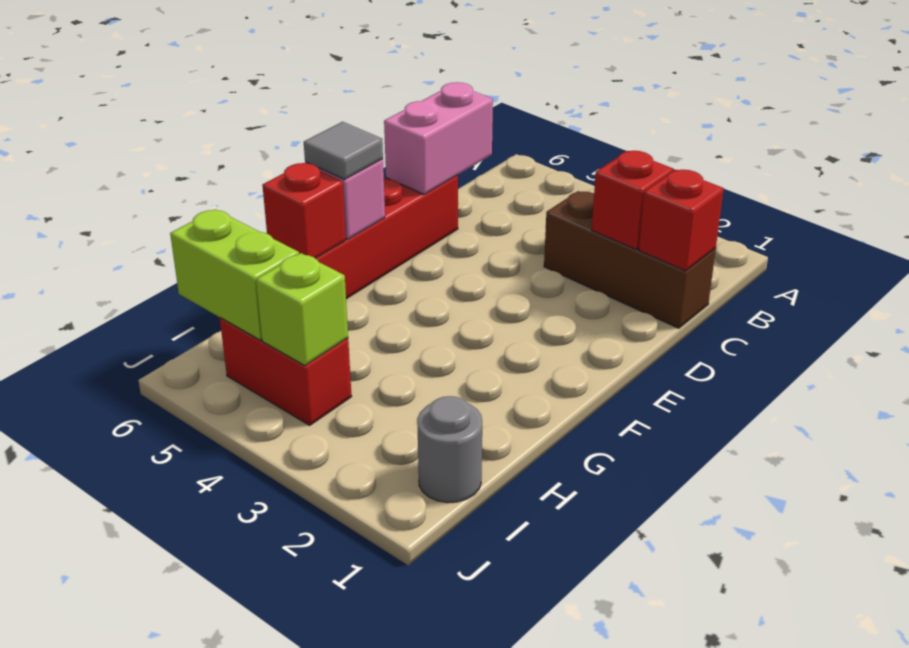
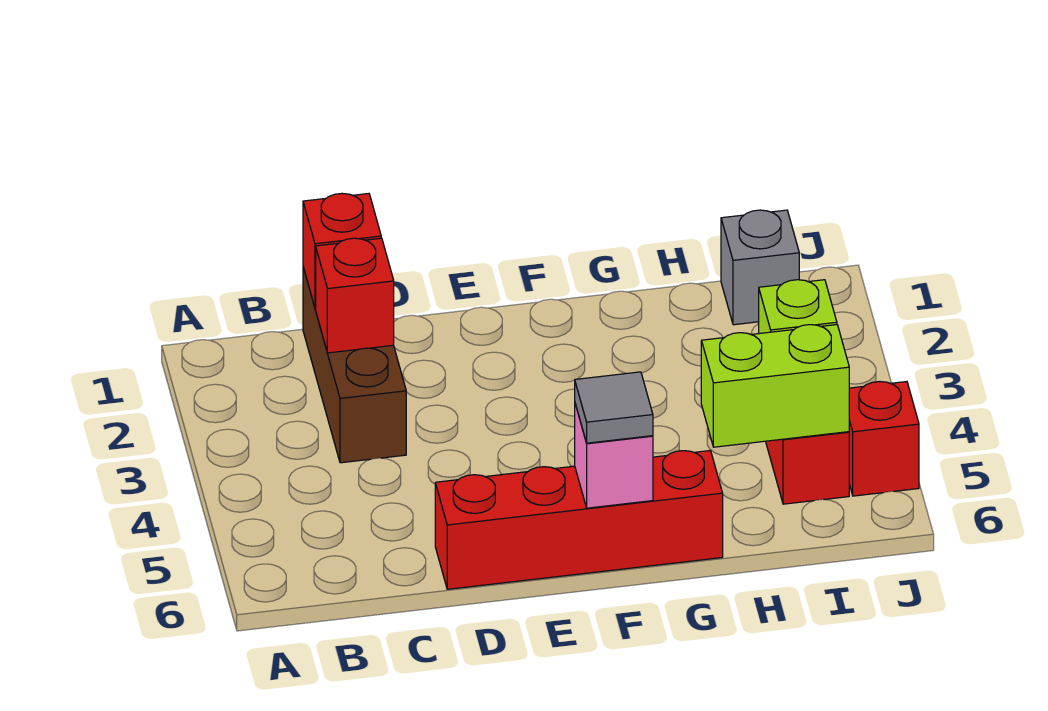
pink brick C6:D6 level 2 -> none
red brick G6 level 2 -> red brick J5 level 1
grey round brick I1 level 1 -> grey brick I1 level 1
lime brick I5:I6 level 2 -> lime brick H5:I5 level 2

